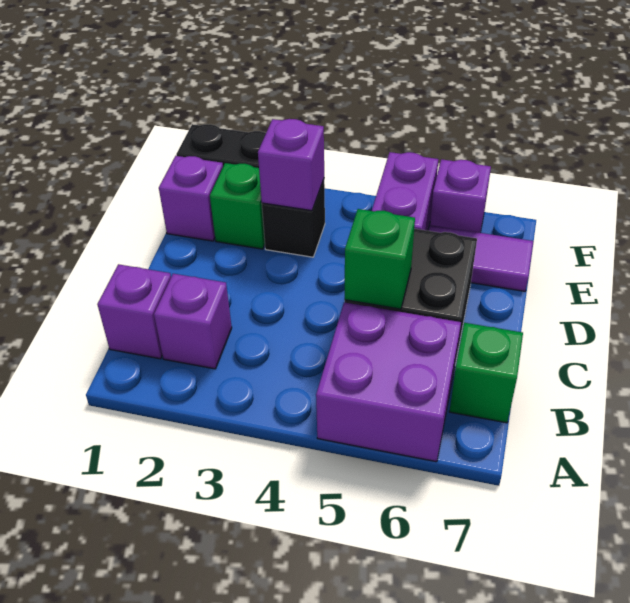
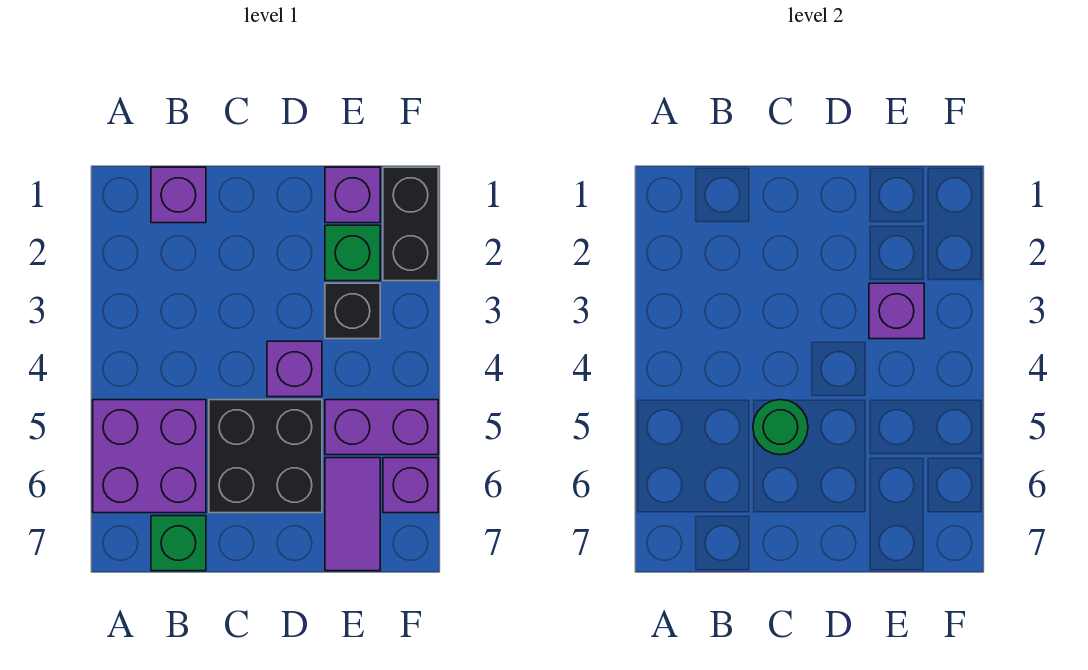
purple brick B2 level 1 -> purple brick D4 level 1
green brick C5 level 2 -> green round brick C5 level 2

